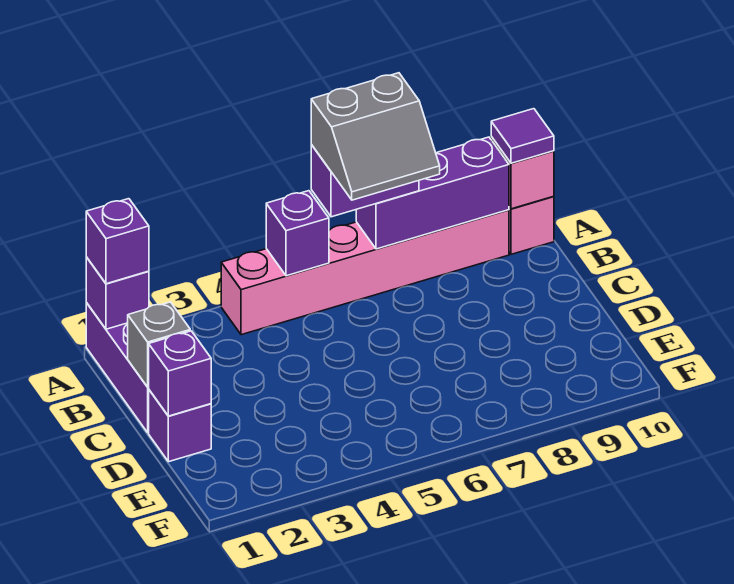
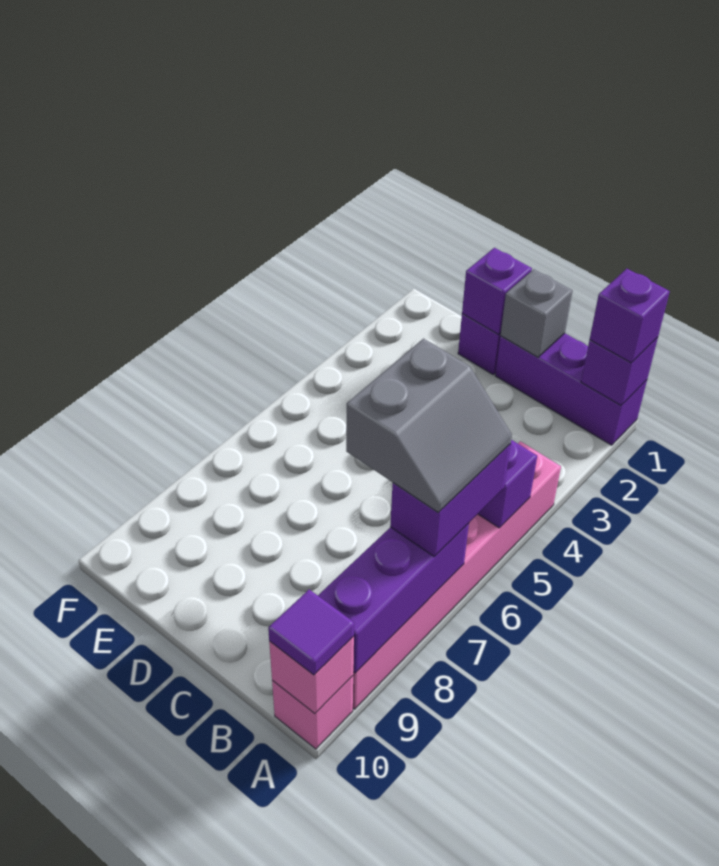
grey slope A6:B7 level 4 top A -> grey slope A6:B7 level 4 top B

